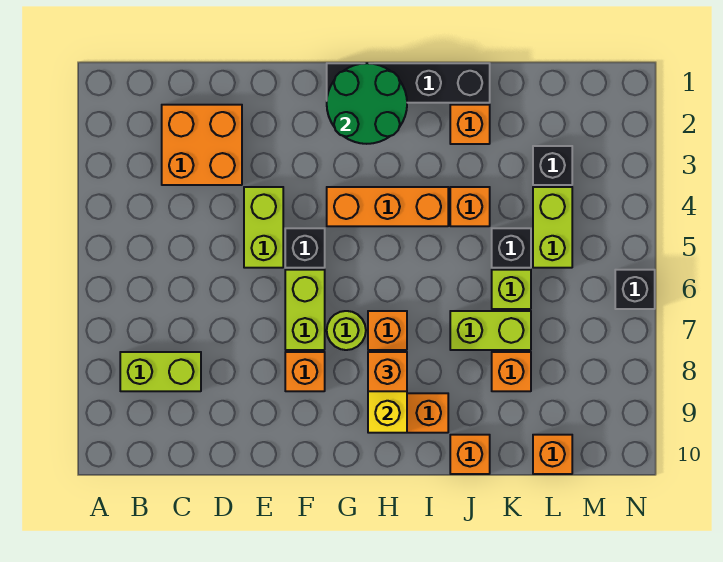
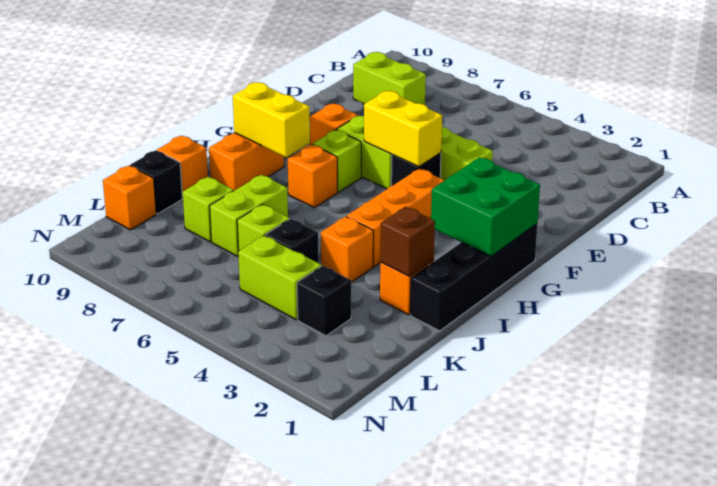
lime brick B8:C8 level 1 -> lime brick C8:C9 level 1
orange brick C2:D3 level 1 -> none
none -> yellow brick F5:F6 level 2
green round brick G1:H2 level 2 -> green brick G1:H2 level 2
lime round brick G7 level 1 -> lime brick G7 level 1
orange brick H8 level 3 -> none
none -> brown brick J2 level 2
orange brick K8 level 1 -> lime brick K8 level 1
black brick N6 level 1 -> black brick K10 level 1

